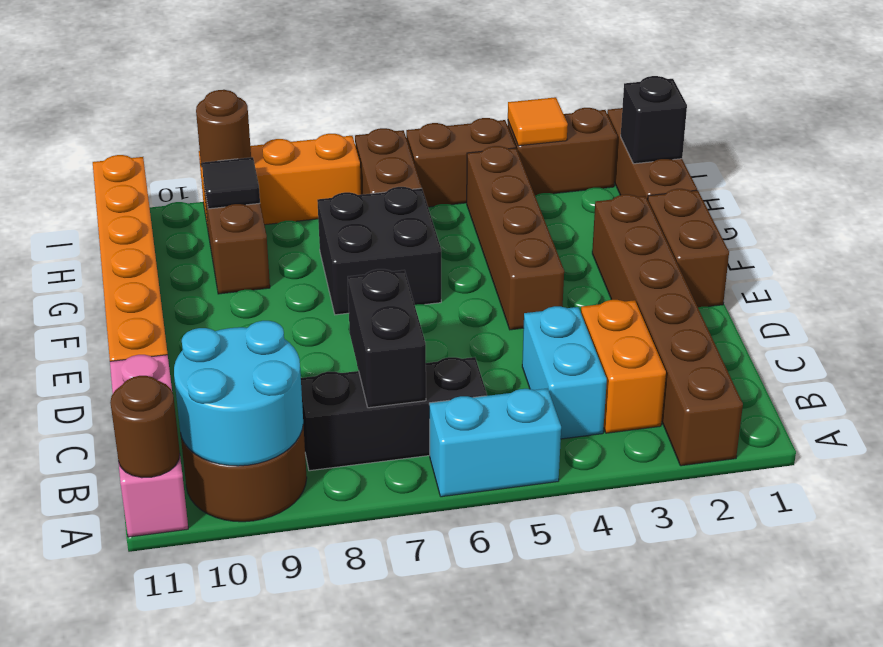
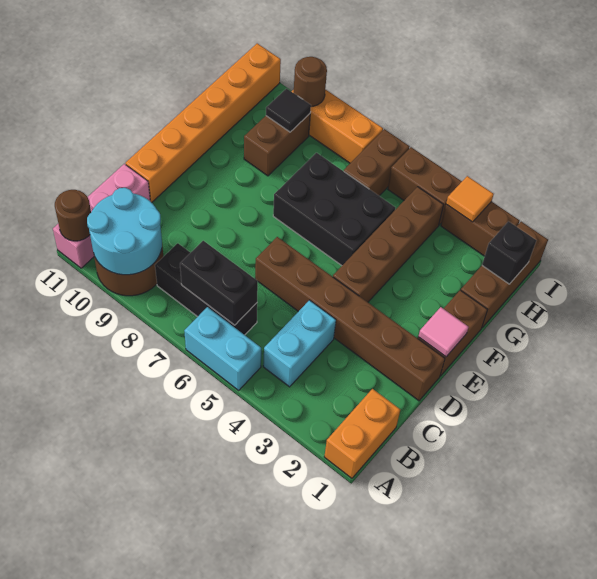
brown brick A2:F2 level 1 -> brown brick D1:D6 level 1
orange brick B3:C3 level 1 -> orange brick A1:B1 level 1
black brick B7:C7 level 2 -> black brick B6:B7 level 2
none -> pink tile E1 level 2
black brick F6:G7 level 1 -> black brick F5:G7 level 1

